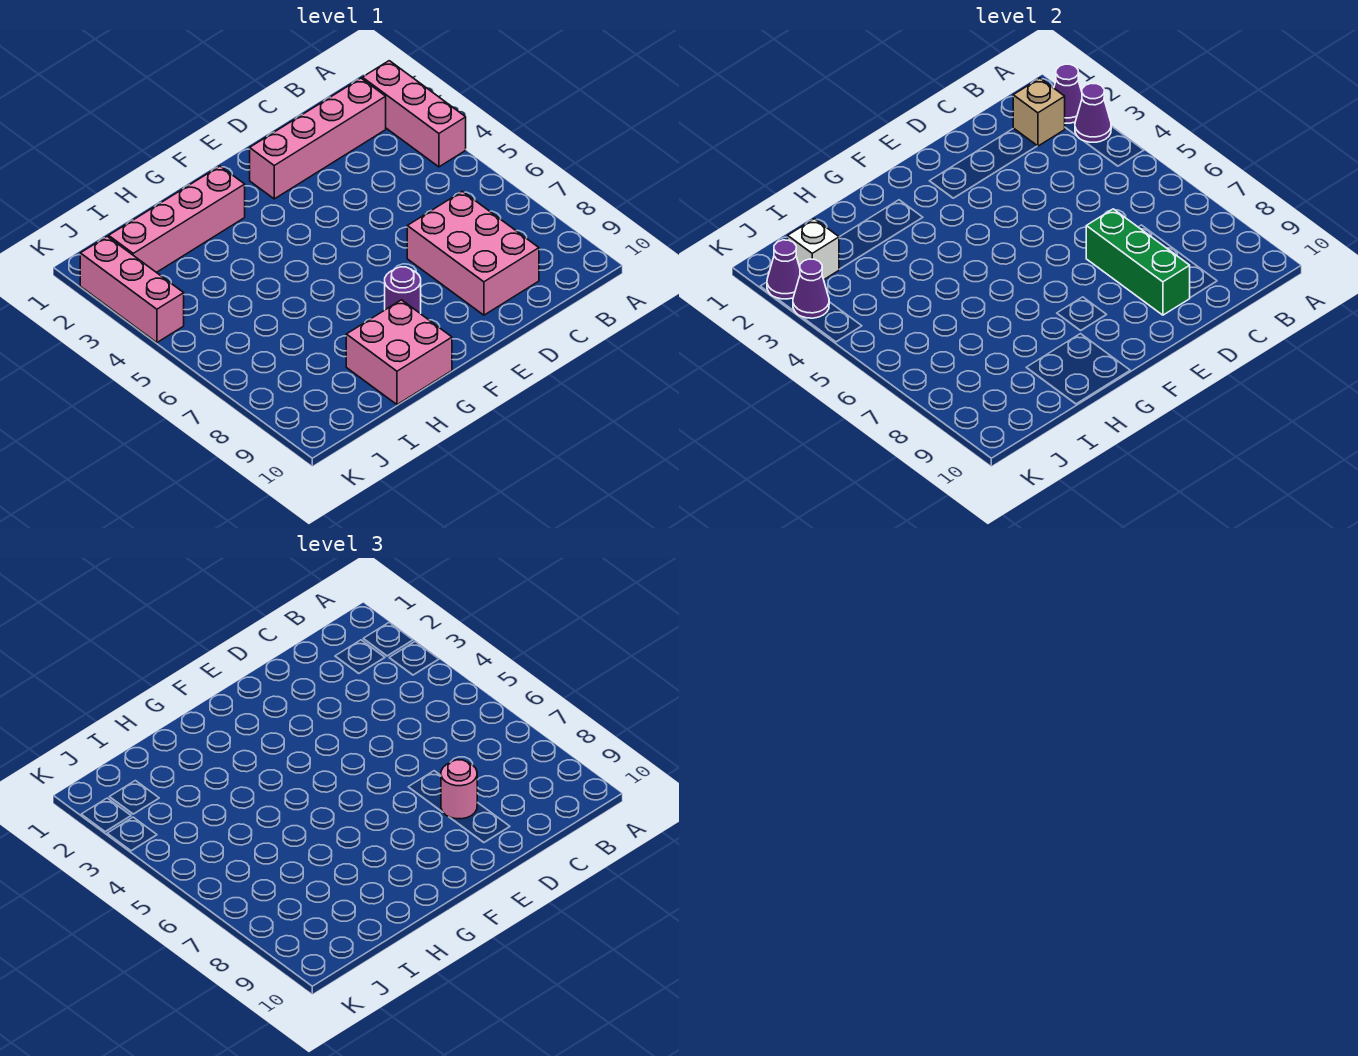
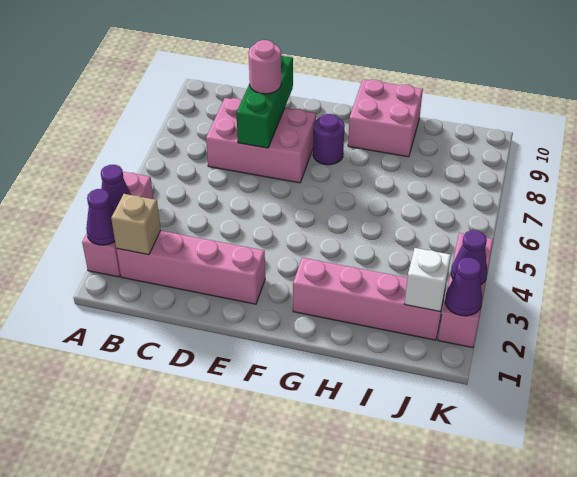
pink brick C7:D9 level 1 -> pink brick C7:E8 level 1

